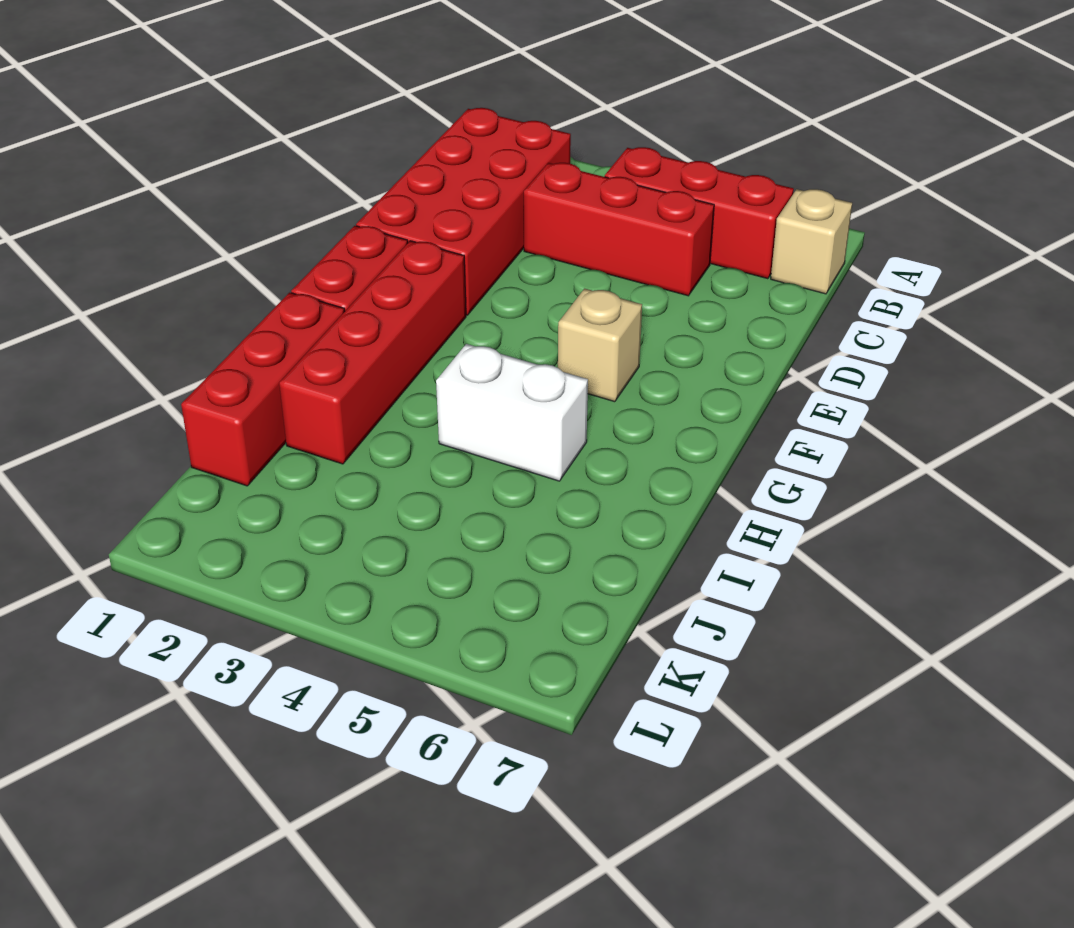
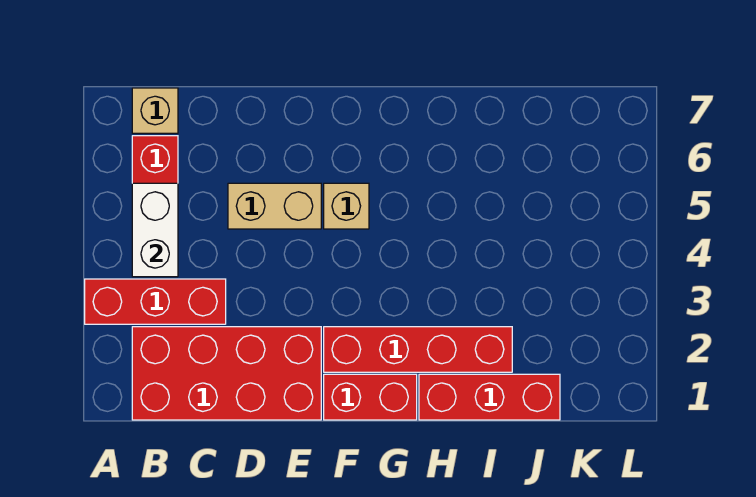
red brick C3:C5 level 1 -> red brick A3:C3 level 1
none -> tan brick D5:E5 level 1
white brick H4:H5 level 1 -> white brick B4:B5 level 2

